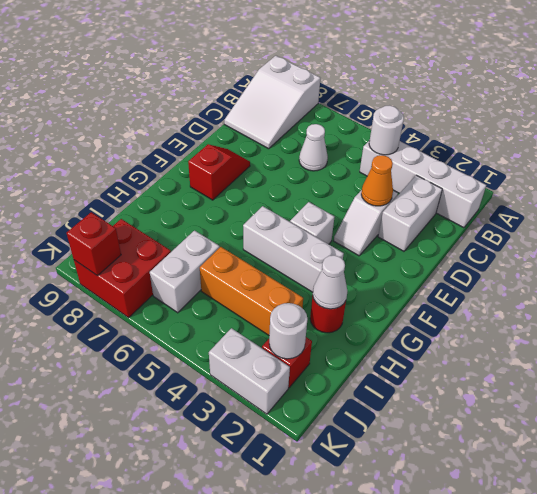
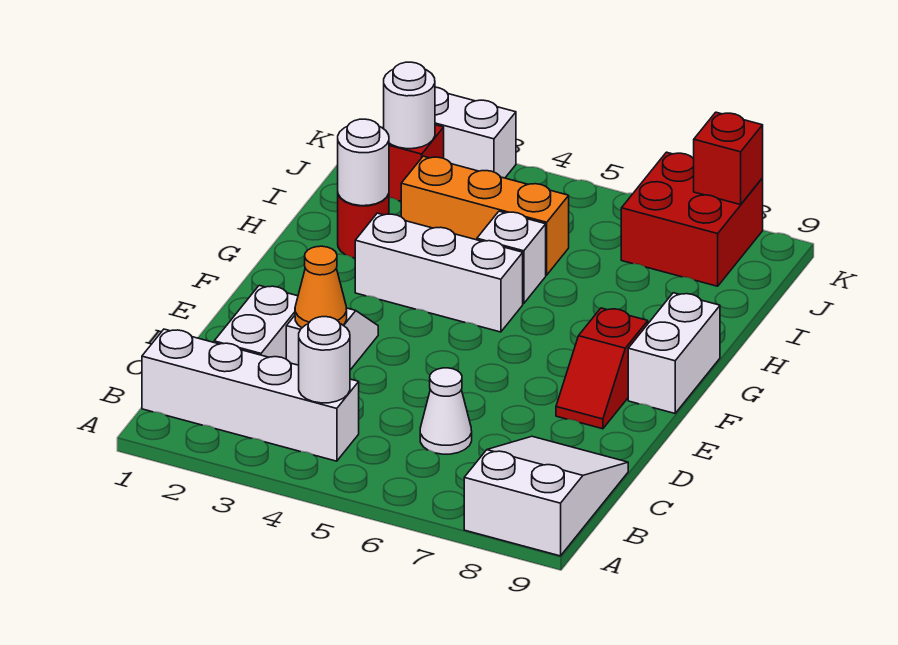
white brick F4 level 1 -> white brick H5 level 1
white cone H2 level 2 -> white round brick H2 level 2
white brick I6:J6 level 1 -> white brick F9:G9 level 1

